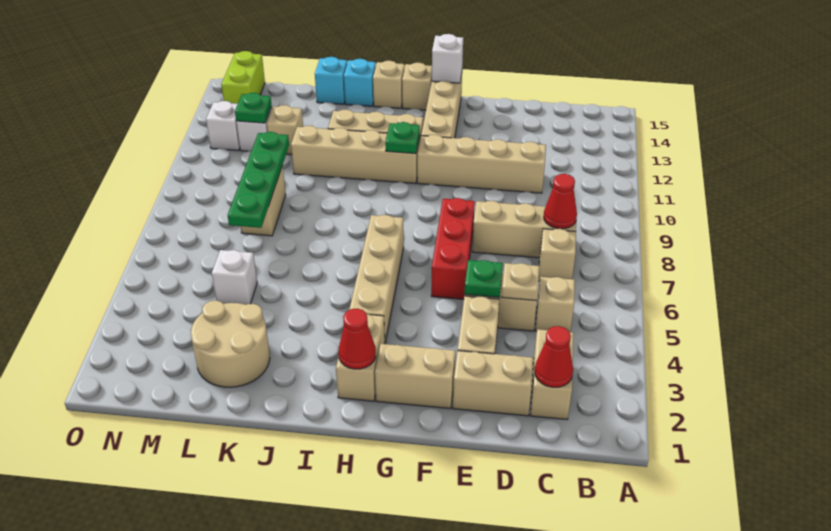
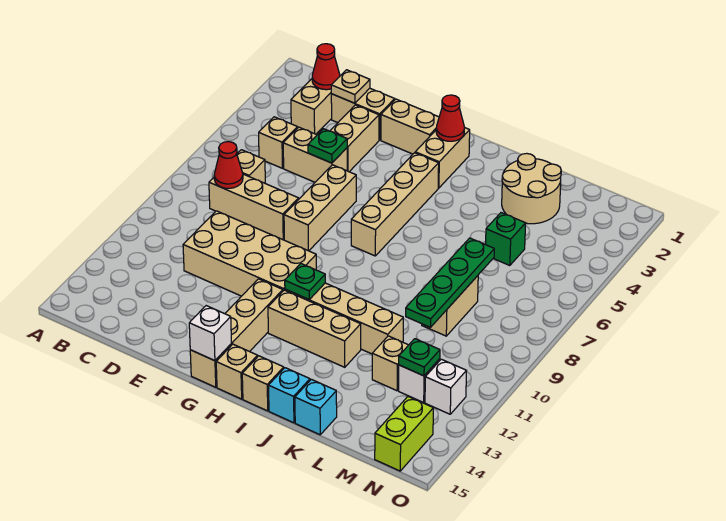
tan plate D5 level 2 -> tan plate D2 level 2
tan brick D11:G11 level 1 -> tan brick D10:G11 level 1
red brick F6:F8 level 1 -> tan brick F6:F8 level 1
white brick L5 level 1 -> green brick L5 level 1

